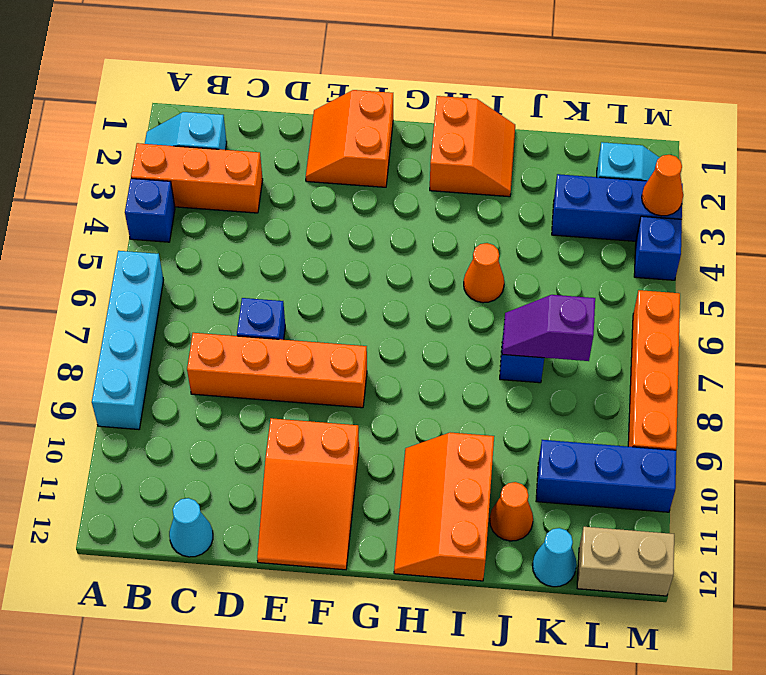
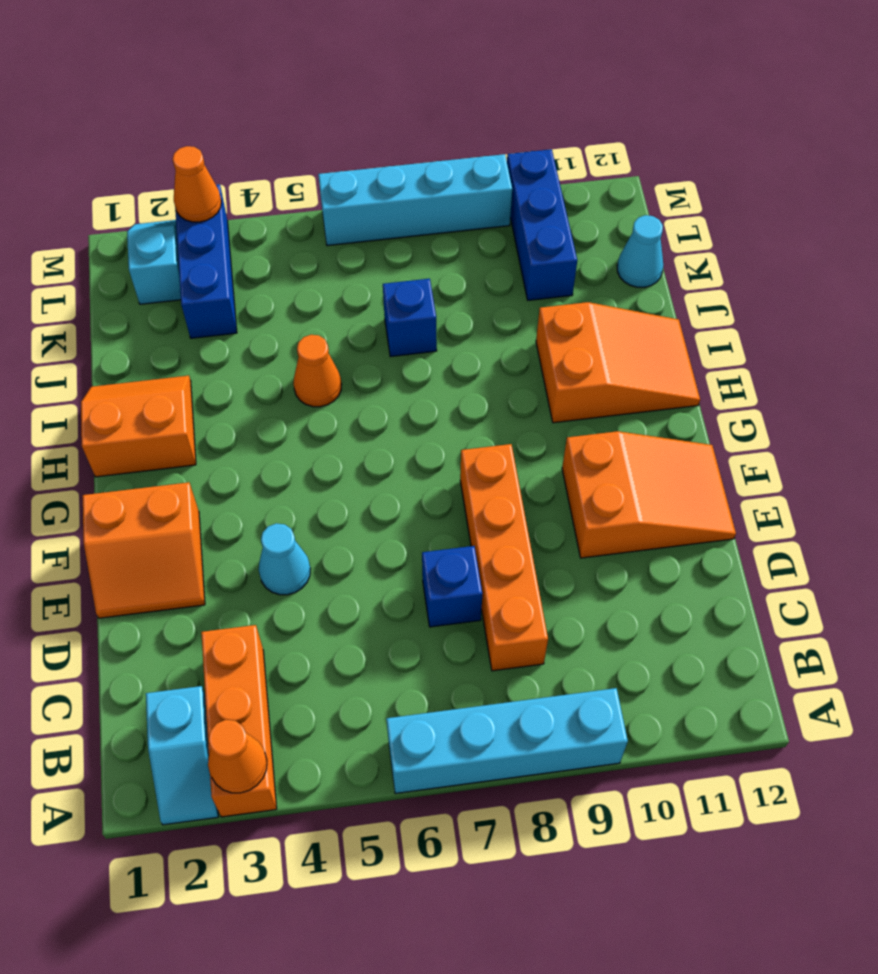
blue brick A4 level 1 -> none
cyan cone C12 level 1 -> cyan cone E4 level 1
orange slope H10:I12 level 1 top I -> orange slope H10:I12 level 1 top 10
purple slope J7:K7 level 2 top K -> none
orange cone J11 level 1 -> orange cone A3 level 2
tan brick L12:M12 level 1 -> none
blue brick M4 level 1 -> none
orange brick M6:M9 level 1 -> cyan brick M6:M9 level 1

